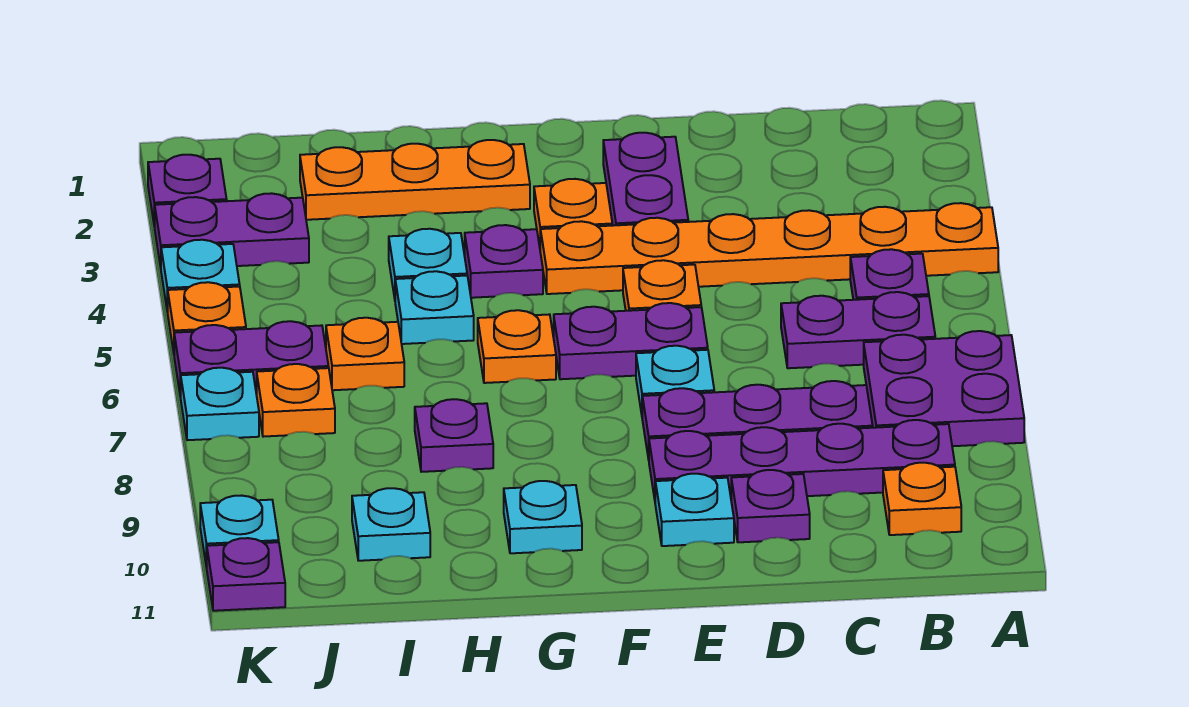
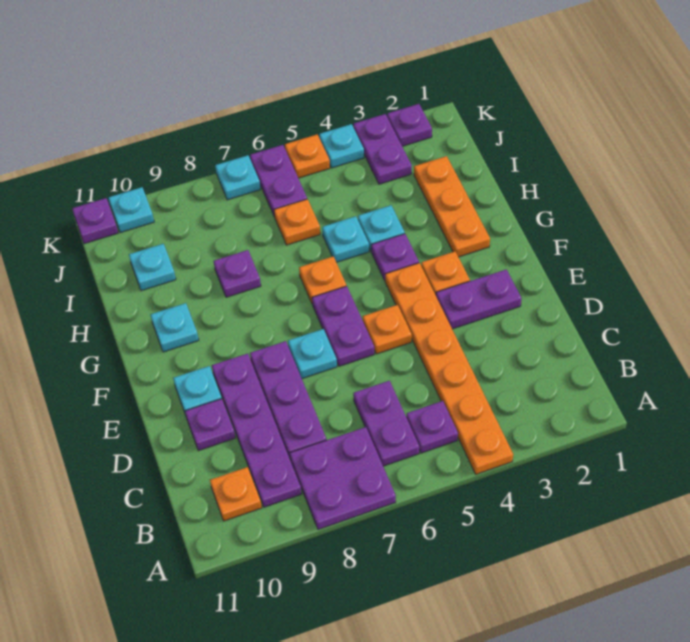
orange plate J7 level 1 -> none

